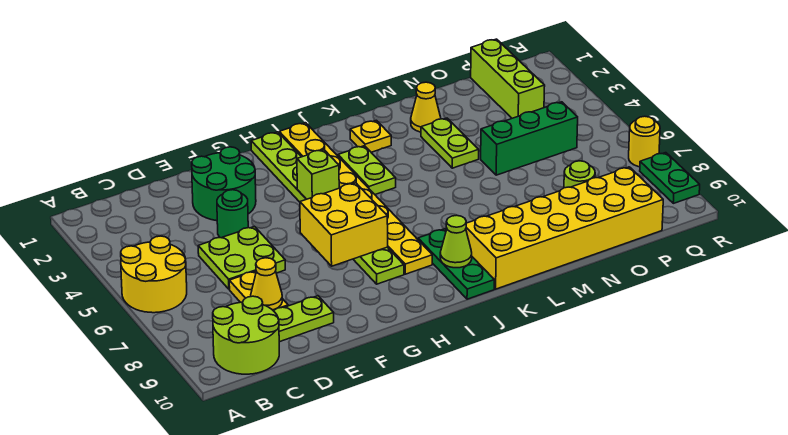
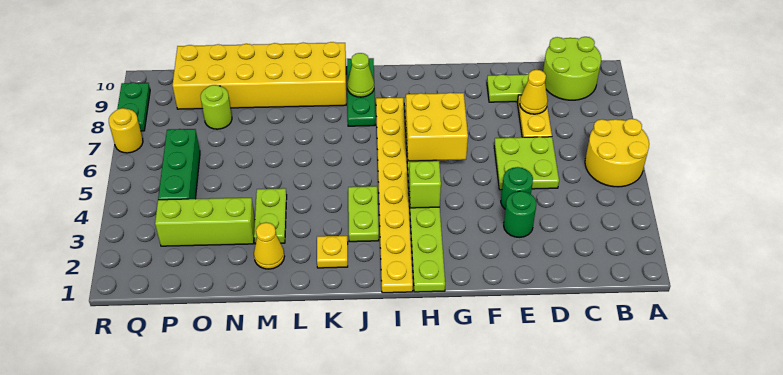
green round brick E2:F3 level 1 -> green round brick E3 level 1
green brick N5:P5 level 1 -> green brick P4:P6 level 1
lime brick P1:P3 level 1 -> lime brick N3:P3 level 1

